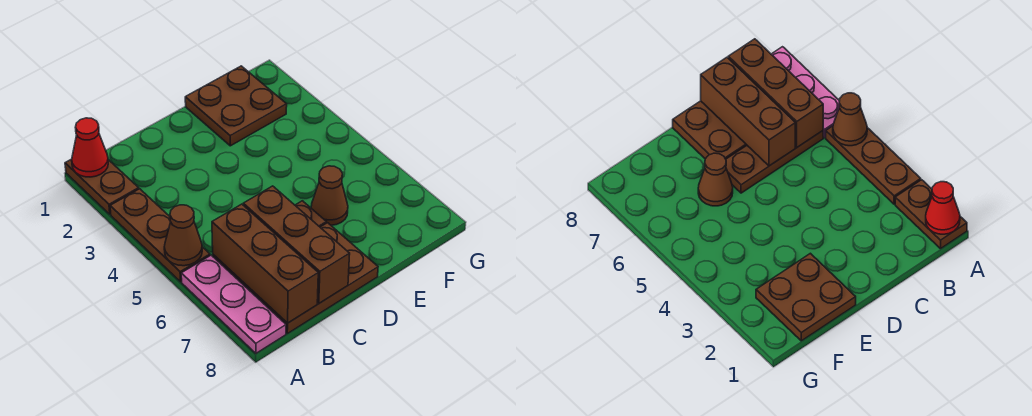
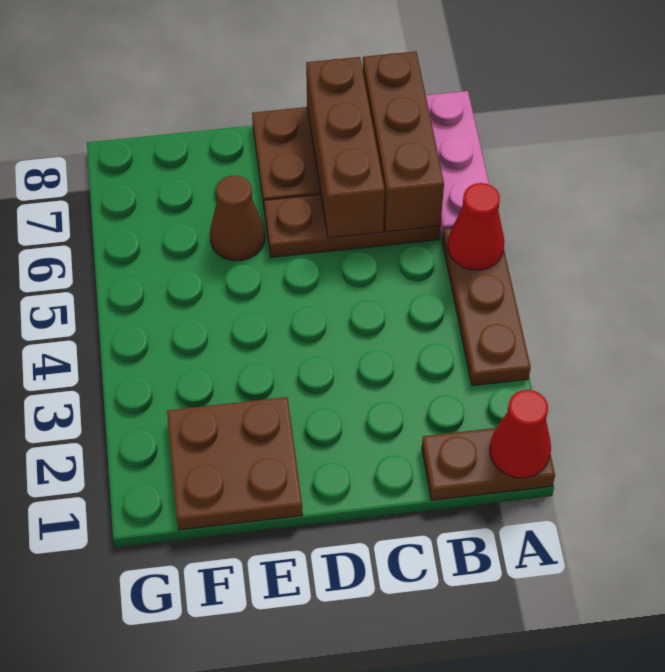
brown plate A1:A2 level 1 -> brown plate A1:B1 level 1
brown cone A5 level 2 -> red cone A5 level 2

